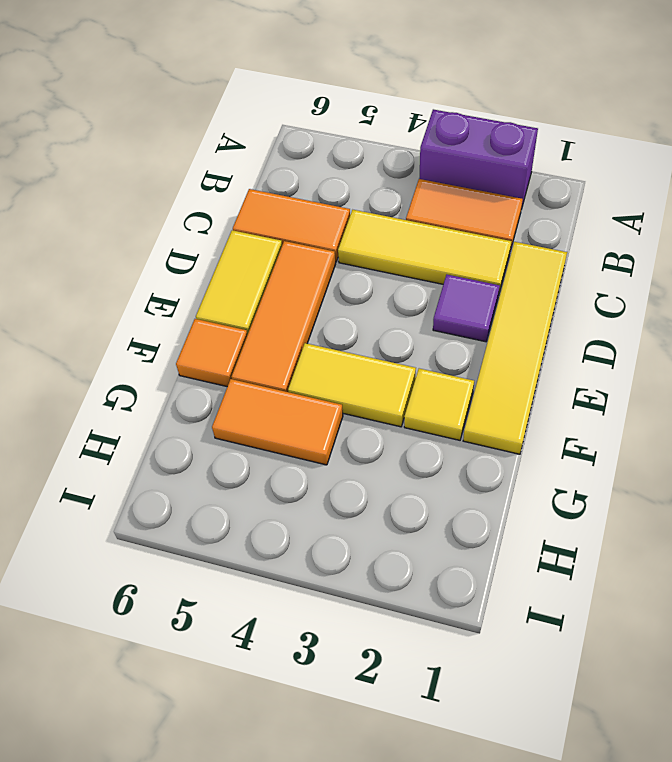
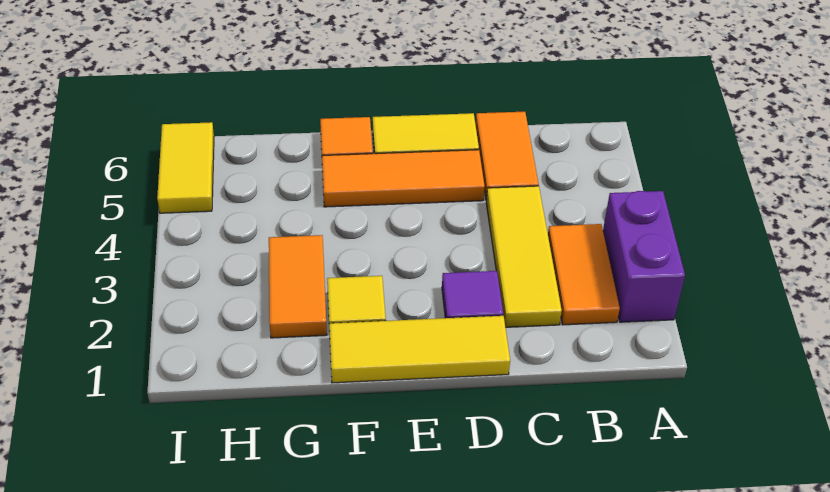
yellow tile C1:F1 level 1 -> yellow tile D1:F1 level 1
yellow tile F3:F4 level 1 -> yellow tile I5:I6 level 1
orange tile G4:G5 level 1 -> orange tile G2:G3 level 1

